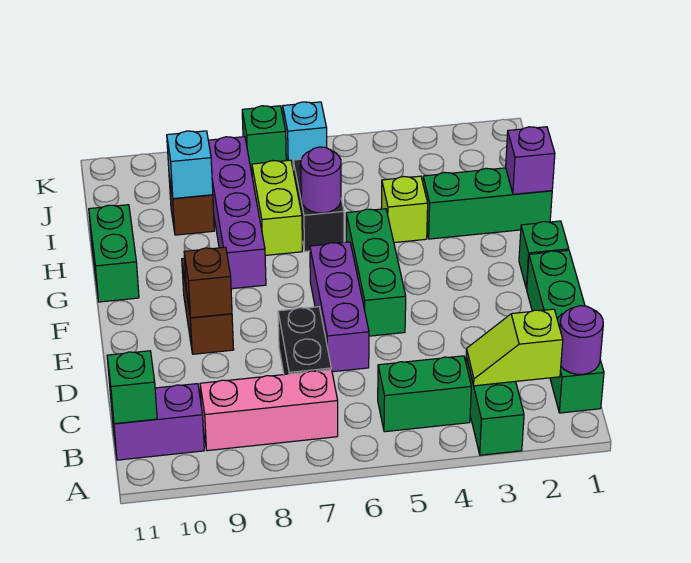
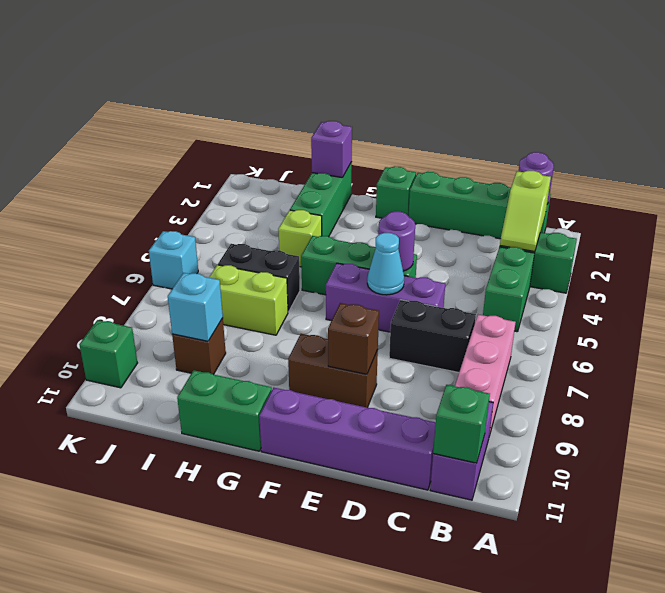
none -> cyan cone E6 level 2
purple brick G8:J8 level 1 -> purple brick C11:F11 level 1
purple round brick H6 level 2 -> purple round brick E5 level 2
green brick K7 level 1 -> green brick K10 level 1

